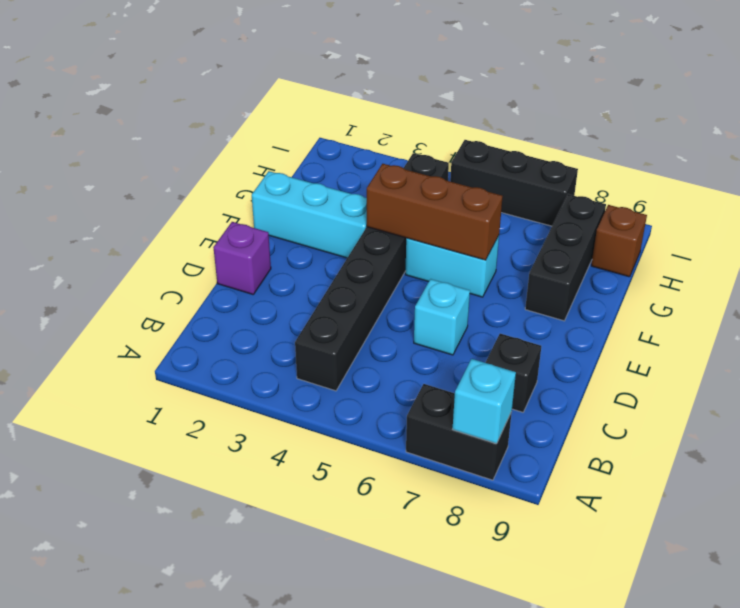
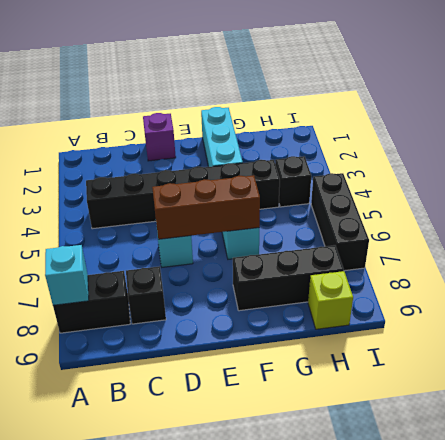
black brick A7:A8 level 1 -> black brick A8:B8 level 1
brown brick F4:F6 level 2 -> brown brick D6:F6 level 2
brown brick H9 level 1 -> lime brick H9 level 1

